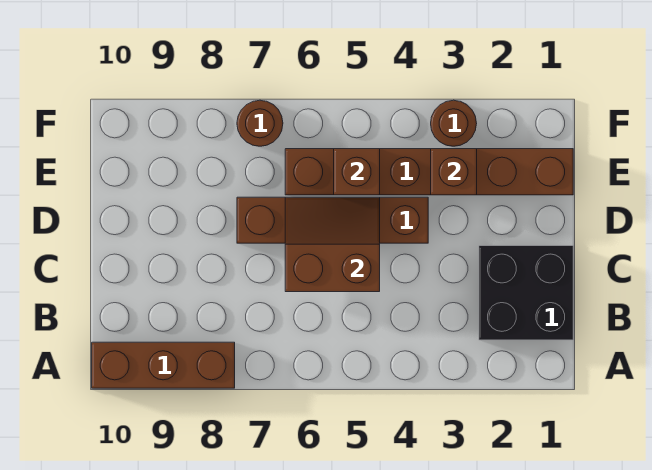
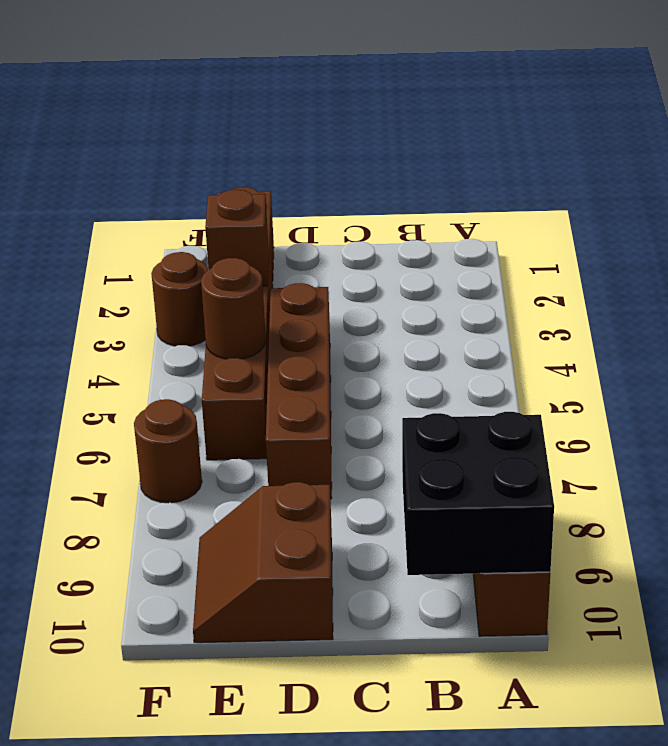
black brick B1:C2 level 1 -> black brick A9:B10 level 2
brown slope C5:D6 level 2 top C -> brown slope D9:E10 level 1 top D
brown brick E5 level 2 -> brown round brick E5 level 2

